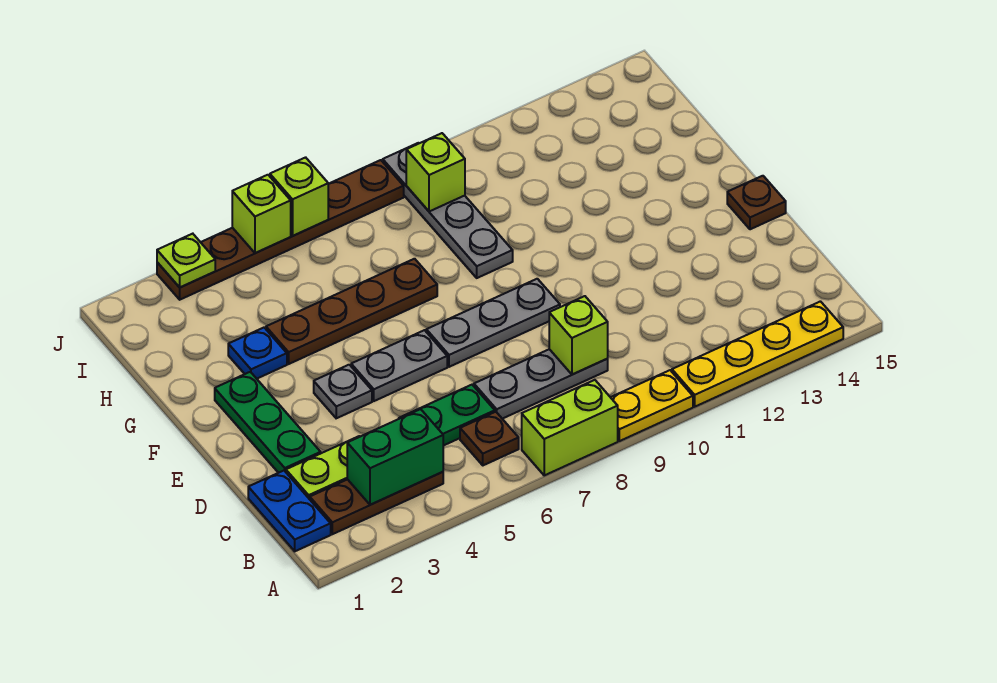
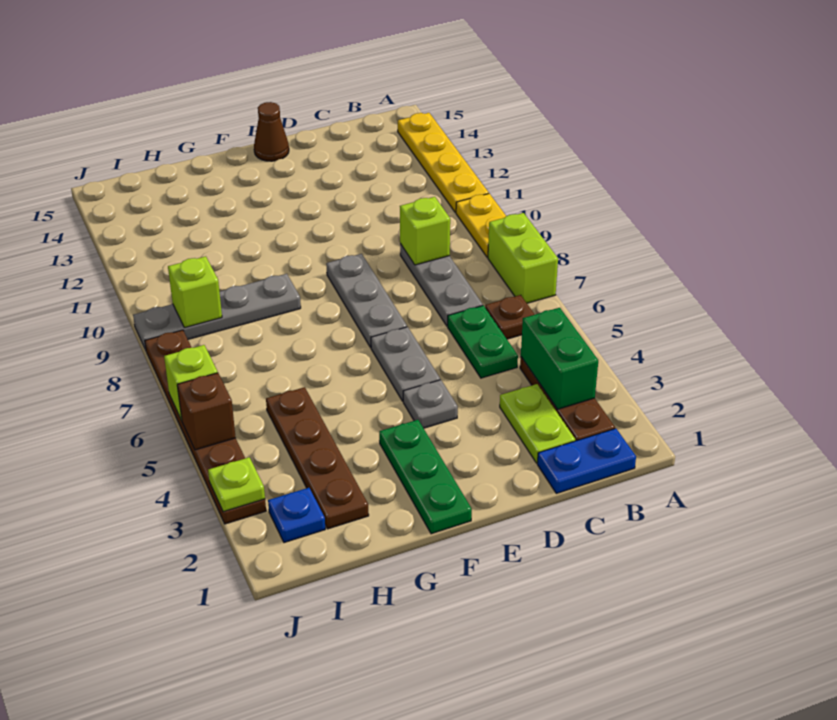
green plate D2:F2 level 1 -> green plate F1:F3 level 1
brown plate E15 level 1 -> brown cone E15 level 1
blue plate G3 level 1 -> blue plate I2 level 1
brown plate G4:G7 level 1 -> brown plate H2:H5 level 1
lime brick J5 level 2 -> brown brick J5 level 2

